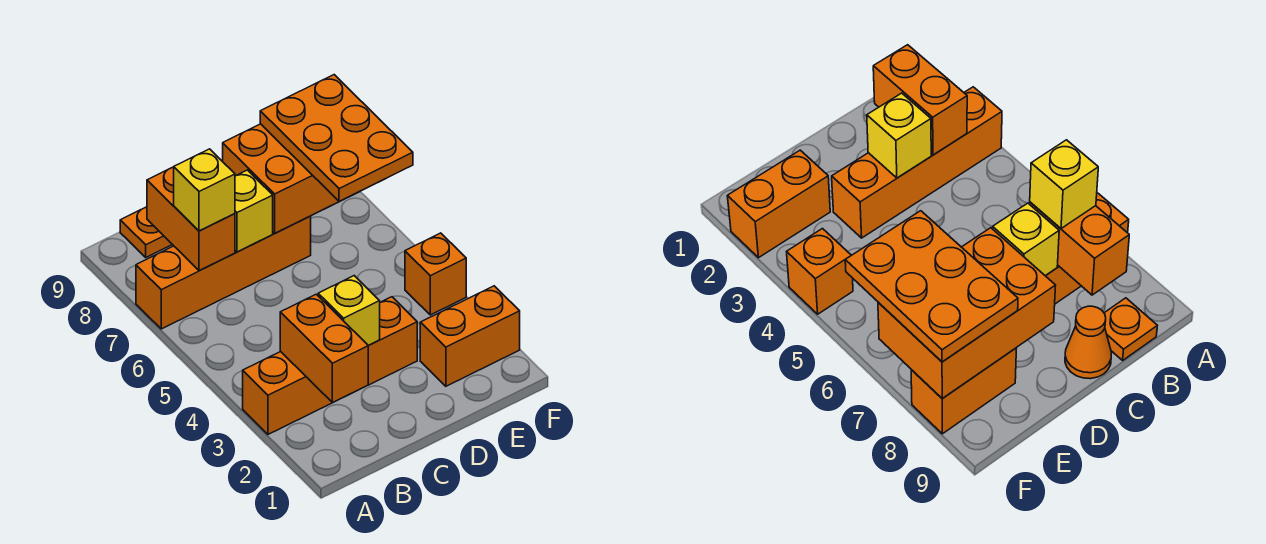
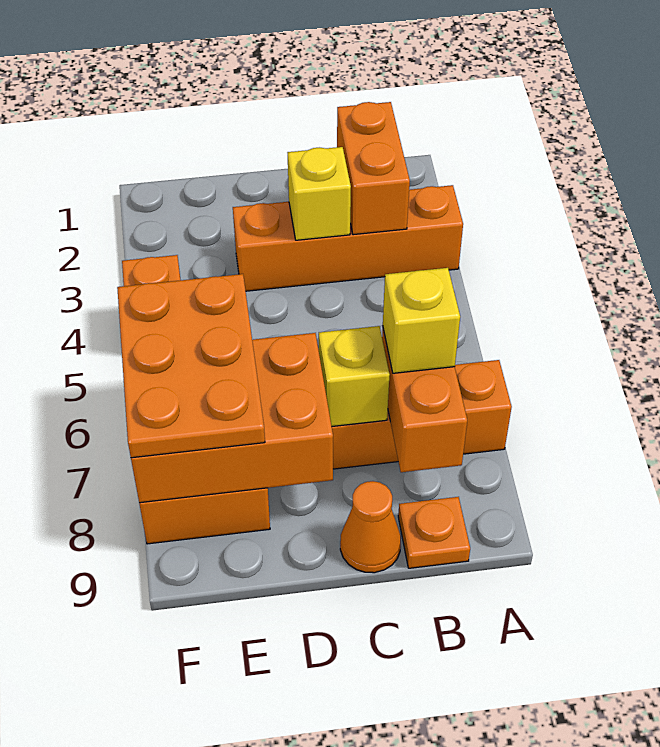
orange brick E2:F2 level 1 -> none

